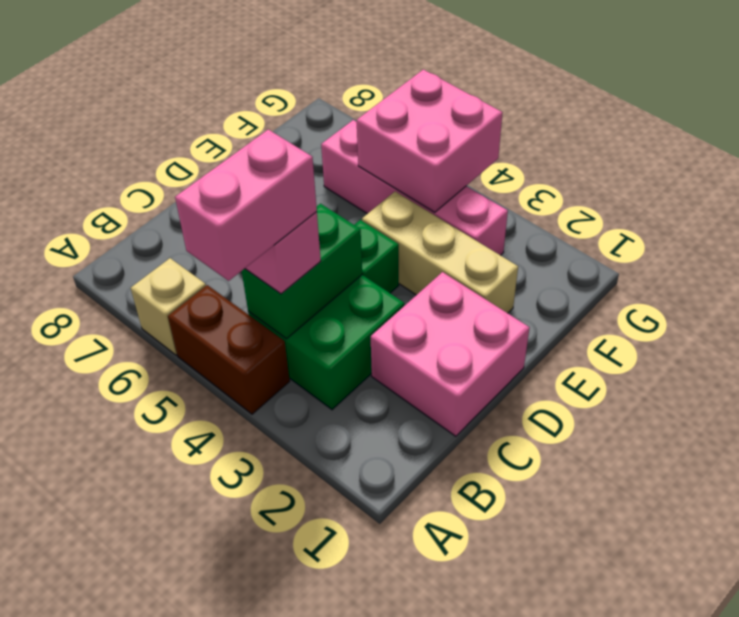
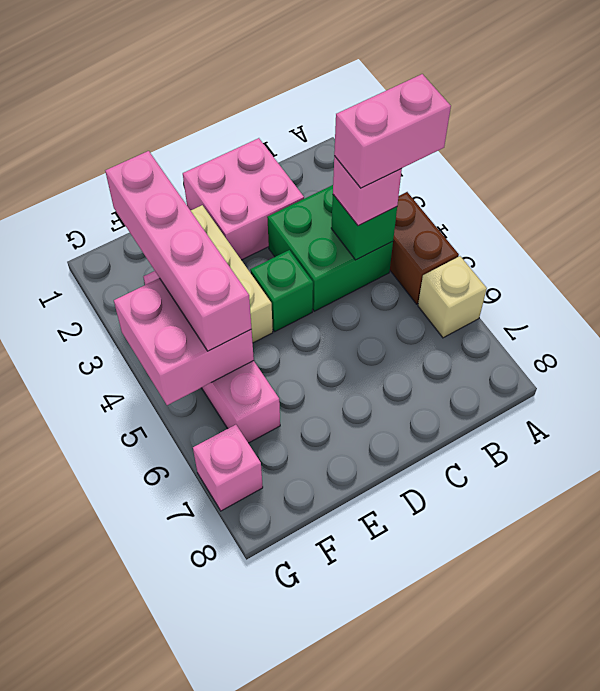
green brick B4:C4 level 2 -> green brick B4 level 2
none -> pink brick F2:F5 level 3
none -> pink brick G7 level 1

